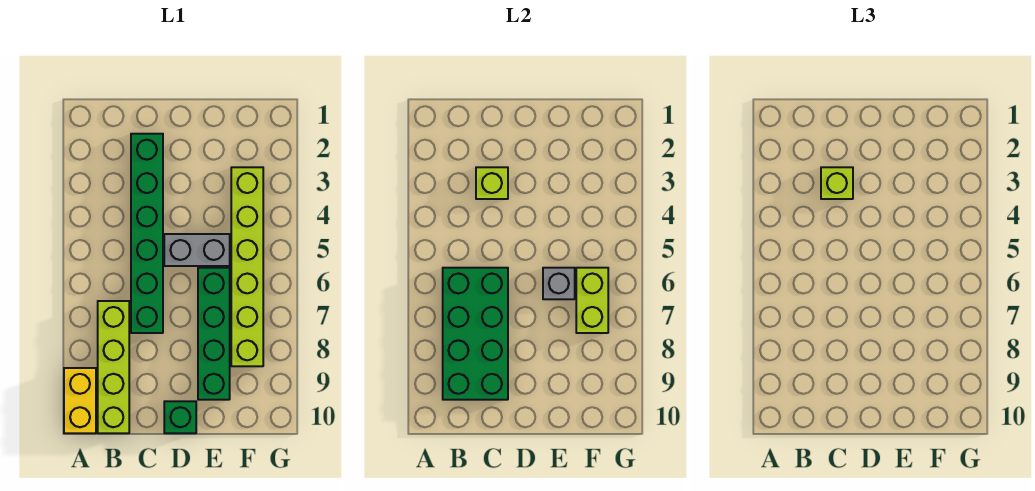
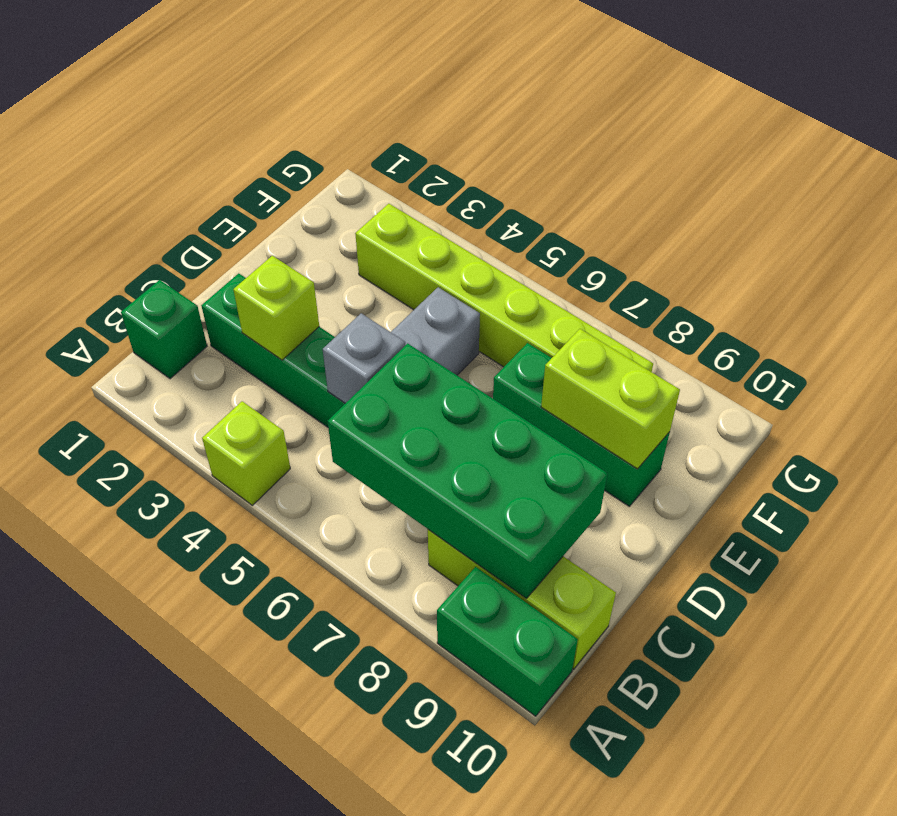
yellow brick A9:A10 level 1 -> green brick A9:A10 level 1
lime brick B7:B10 level 1 -> lime brick B8:B10 level 1
lime brick C3 level 3 -> lime brick A4 level 1
green brick D10 level 1 -> green brick B1 level 1
green brick E6:E9 level 1 -> green brick E7:E9 level 1
grey brick E6 level 2 -> grey brick C5 level 2
lime brick F6:F7 level 2 -> lime brick E8:E9 level 2

